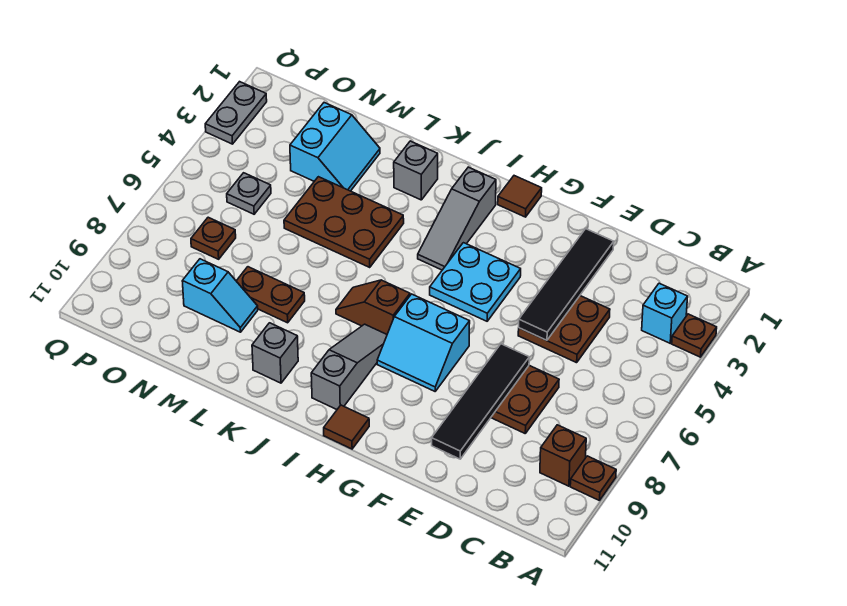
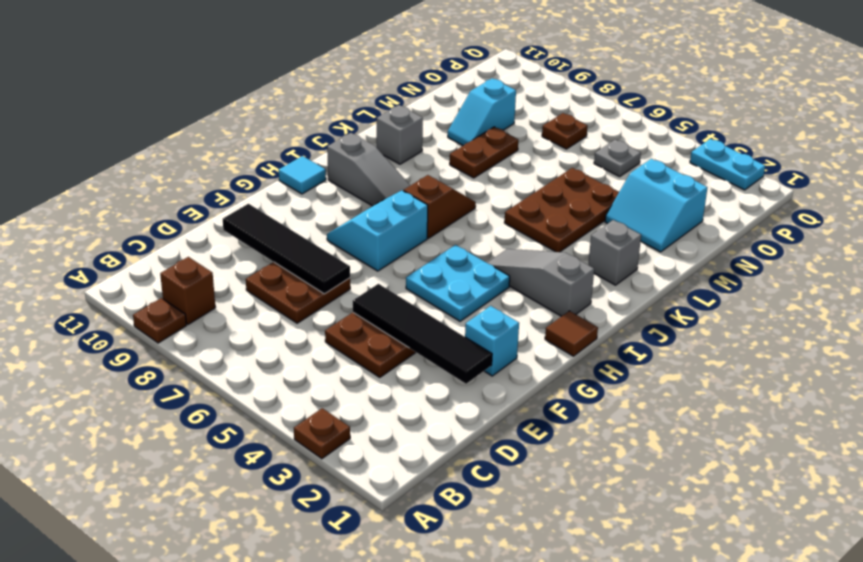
cyan brick B3 level 1 -> cyan brick F2 level 1
brown tile H11 level 1 -> cyan tile H11 level 1
grey plate Q2:Q3 level 1 -> cyan plate Q2:Q3 level 1

